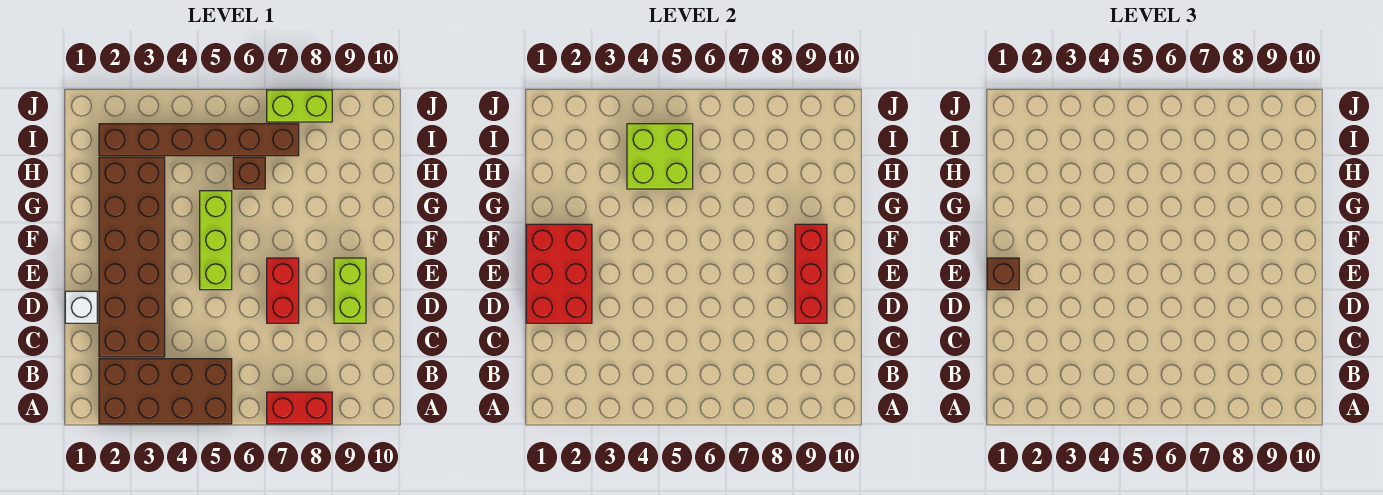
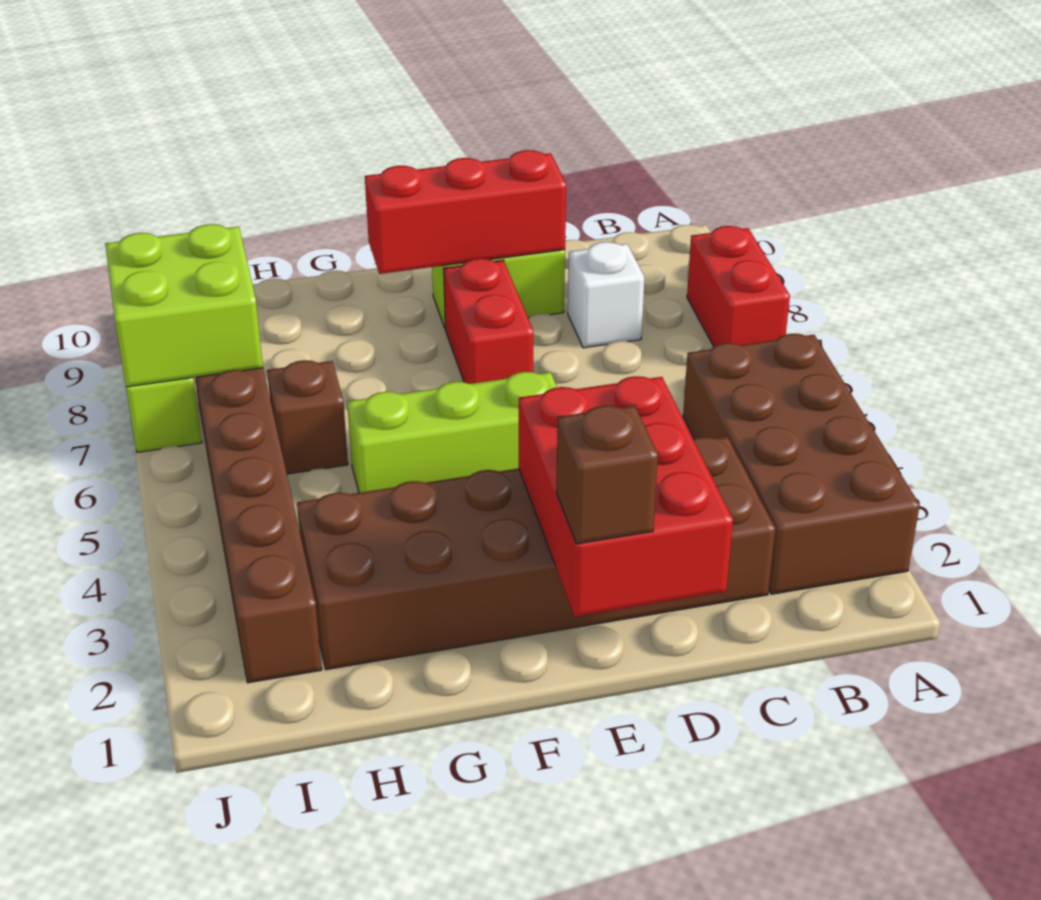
white brick D1 level 1 -> white brick C8 level 1
red brick D1:F2 level 2 -> red brick D1:E3 level 2
red brick D7:E7 level 1 -> red brick E7:E8 level 1
lime brick H4:I5 level 2 -> lime brick I7:J8 level 2

